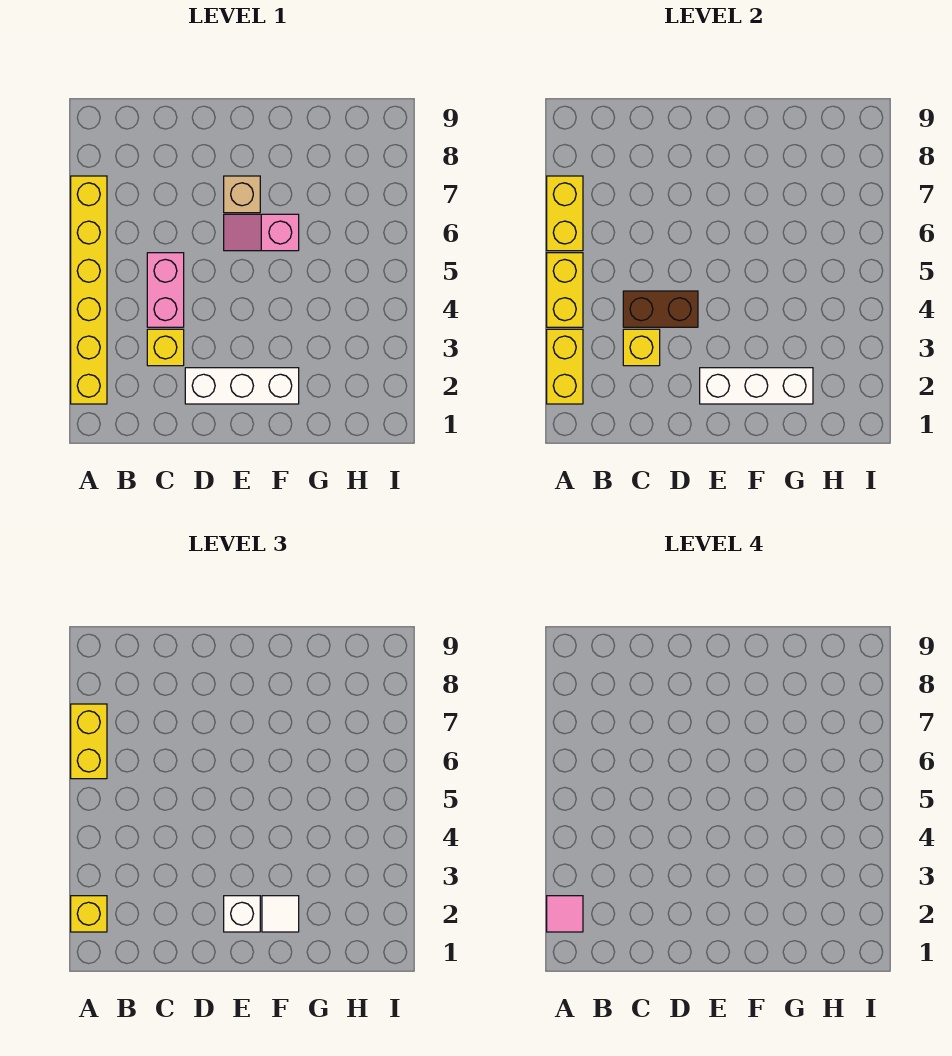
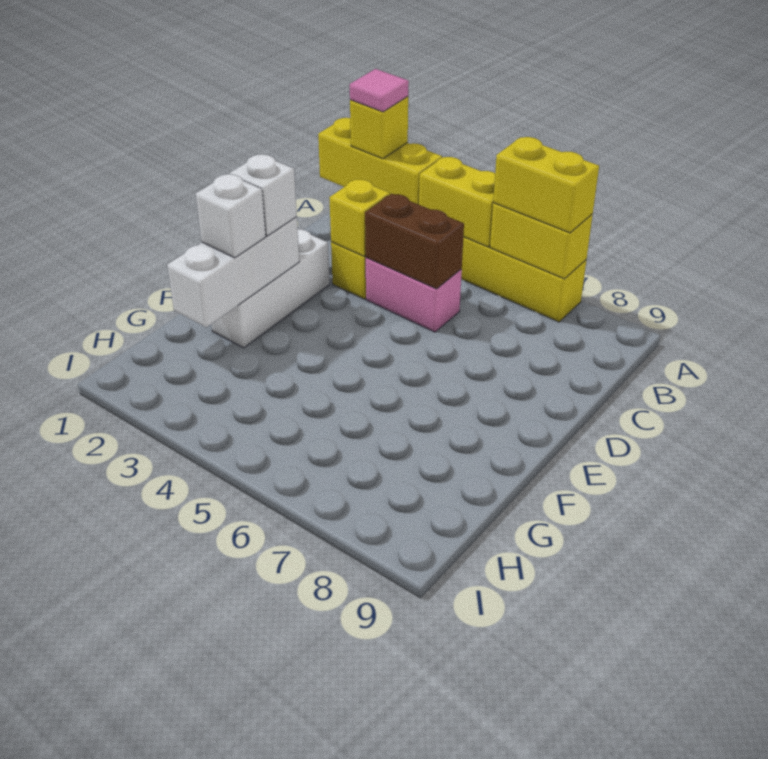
yellow brick A2:A3 level 2 -> yellow brick A1:A3 level 2
brown brick C4:D4 level 2 -> brown brick C4:C5 level 2
pink slope E6:F6 level 1 top F -> none
tan brick E7 level 1 -> none
white tile F2 level 3 -> white brick F2 level 3

